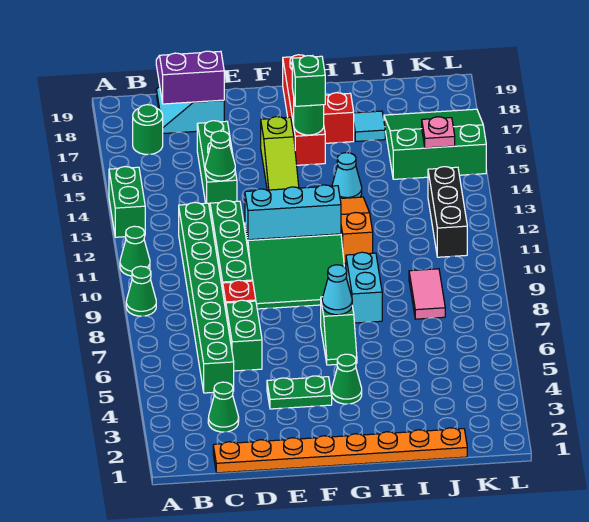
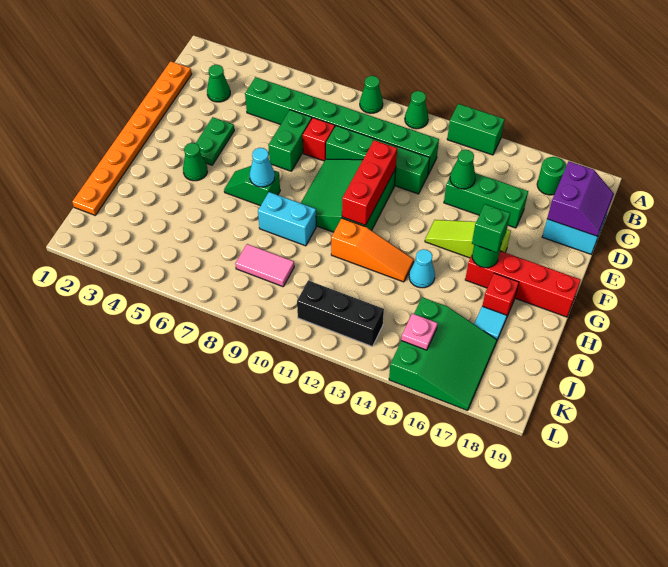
green brick D6:D7 level 1 -> green brick D7:E7 level 1
cyan brick E11:G11 level 2 -> red brick E11:G11 level 2

